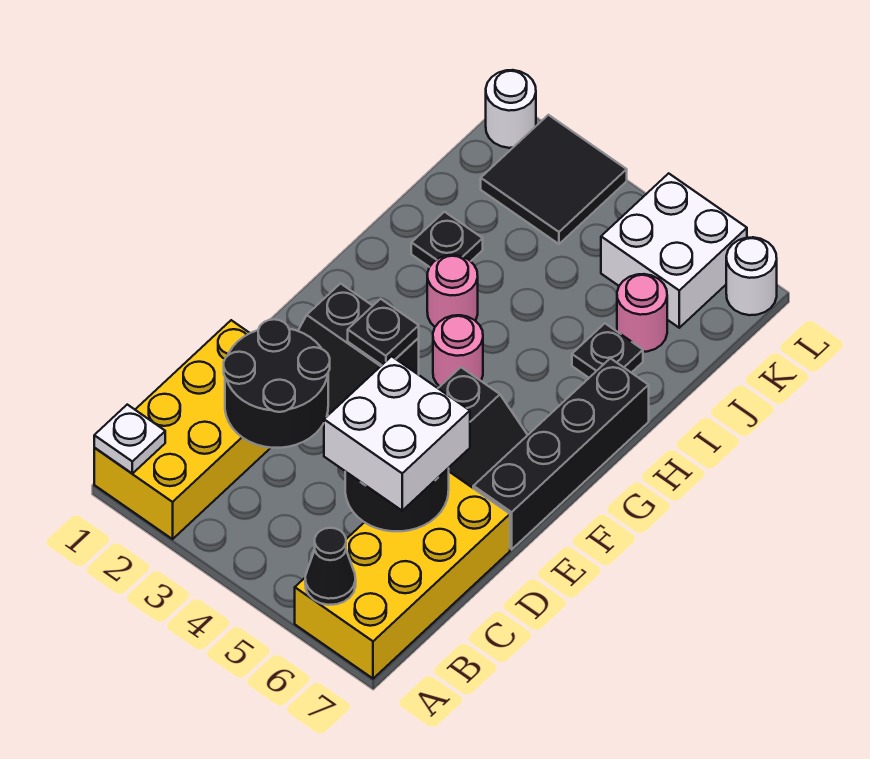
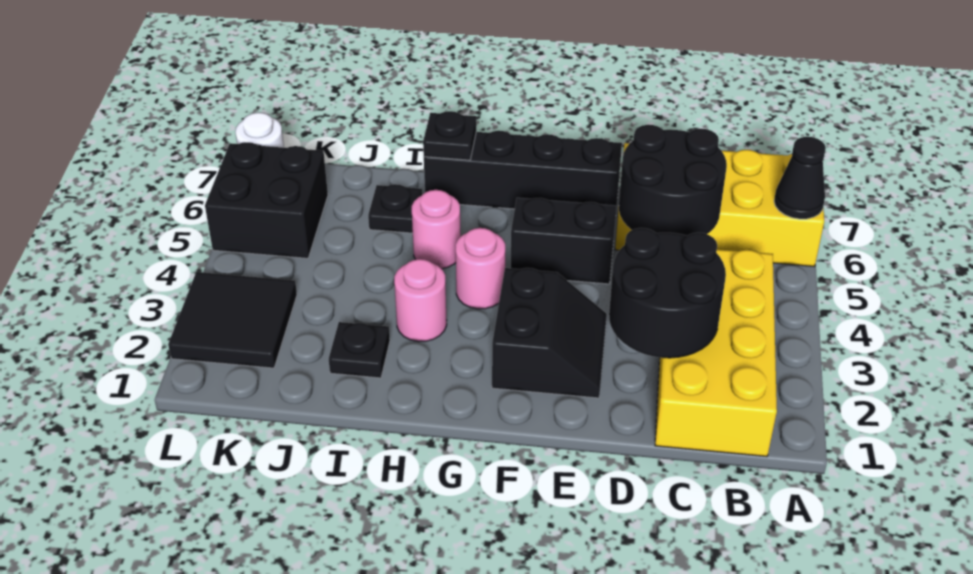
yellow brick A1:D2 level 1 -> yellow brick B1:C4 level 1
white plate A1 level 2 -> none
white brick C5:D6 level 3 -> none
black plate F3 level 2 -> black plate H7 level 2
pink round brick J6 level 1 -> pink round brick H5 level 1
white brick K5:L6 level 1 -> black brick K5:L6 level 1
white round brick L1 level 1 -> none

